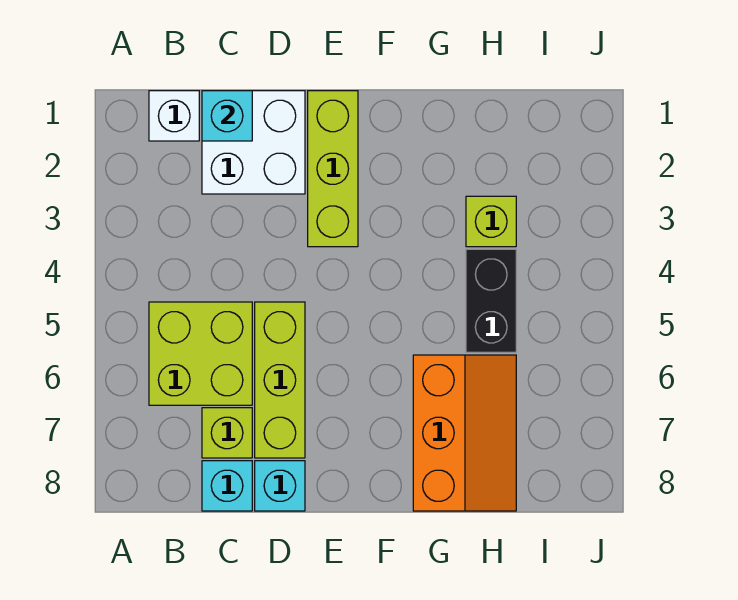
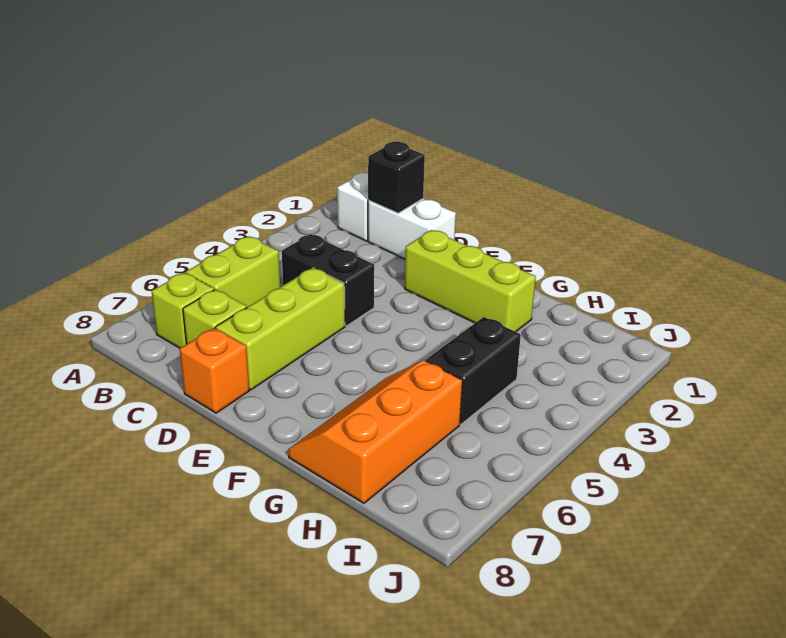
lime brick B5:C6 level 1 -> lime brick B5:B6 level 1
white brick C1:D2 level 1 -> white brick C1:D1 level 1
cyan brick C1 level 2 -> black brick C1 level 2
none -> black brick C4:D4 level 1
cyan brick C8 level 1 -> none
cyan brick D8 level 1 -> orange brick D8 level 1
lime brick E1:E3 level 1 -> lime brick E2:G2 level 1
orange slope G6:H8 level 1 top G -> orange slope G6:H8 level 1 top H
lime brick H3 level 1 -> lime brick B7 level 1

